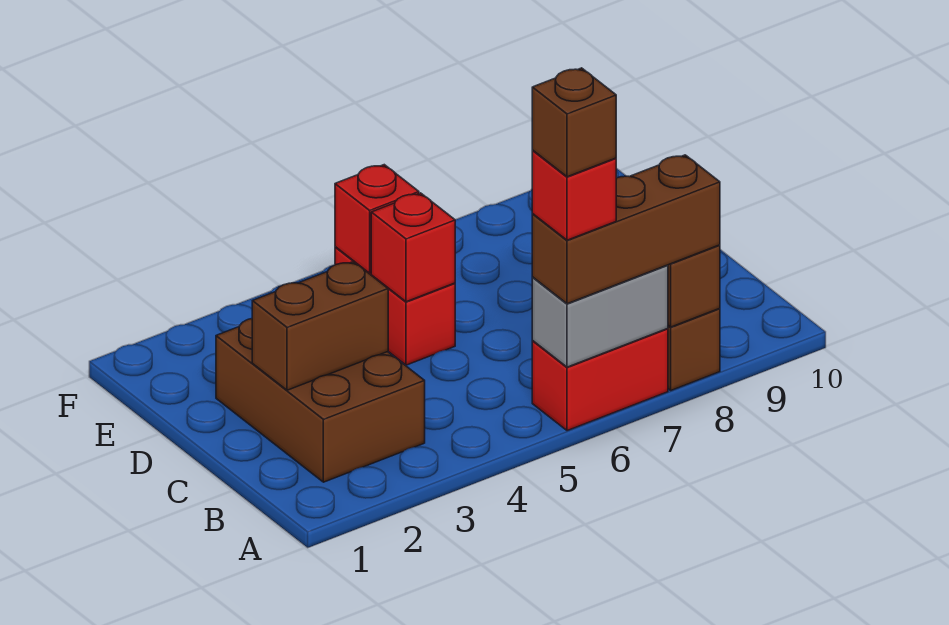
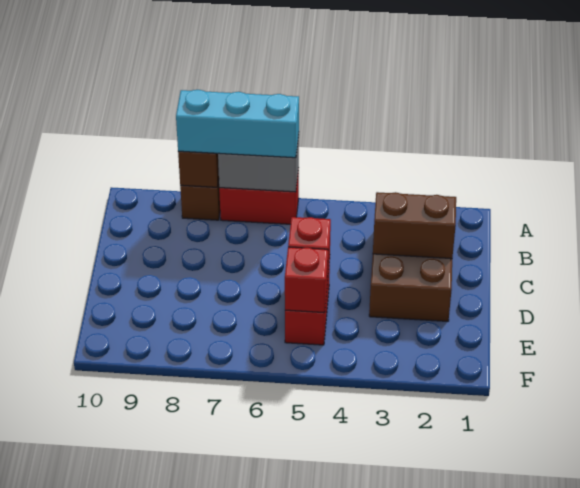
brown brick A6:A8 level 3 -> cyan brick A6:A8 level 3
red brick A6 level 4 -> none
brown brick A6 level 5 -> none

